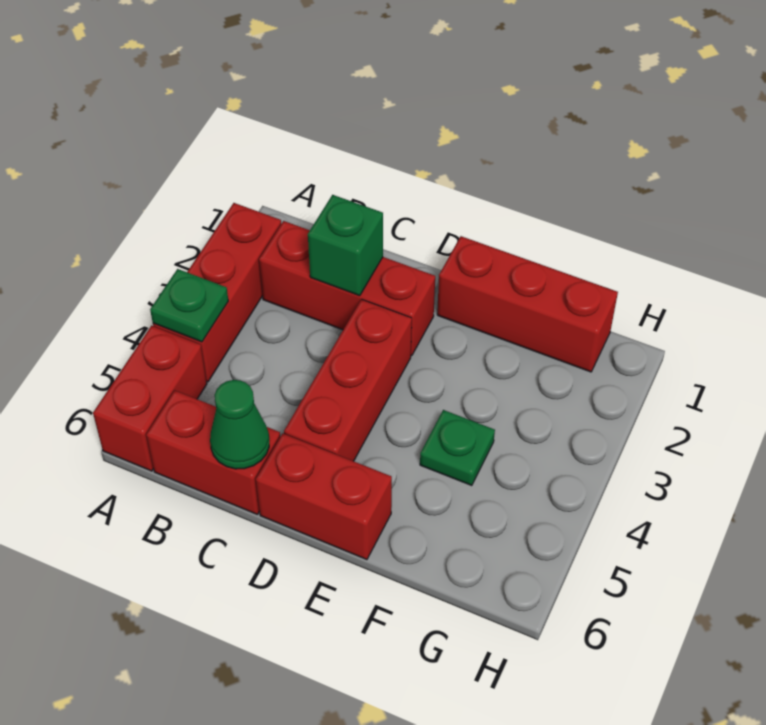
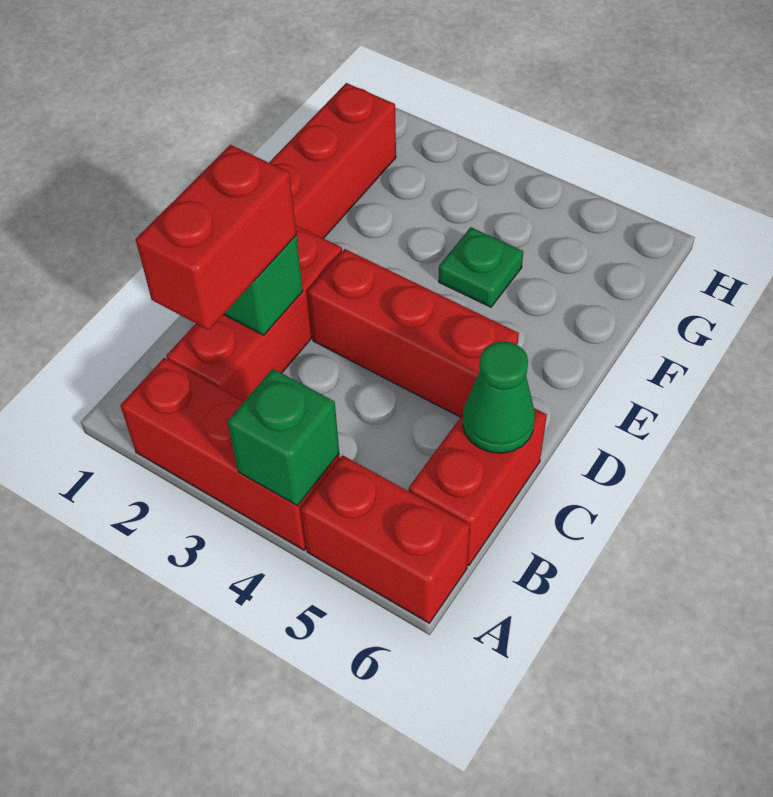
green plate A4 level 2 -> green brick A4 level 2
red brick D6:E6 level 1 -> red brick B2:C2 level 3

